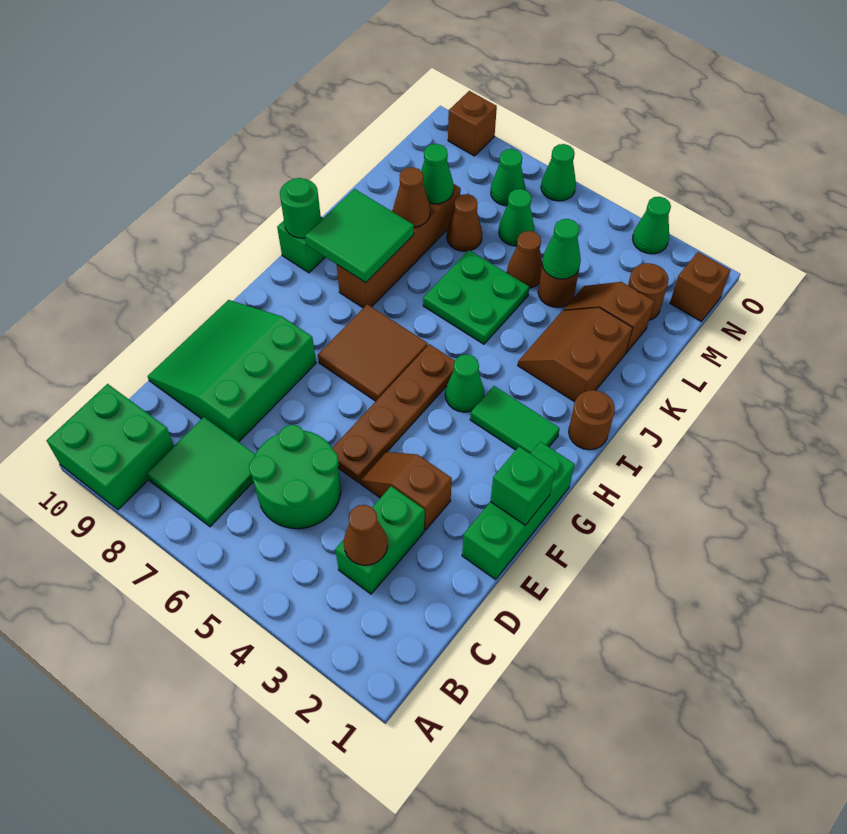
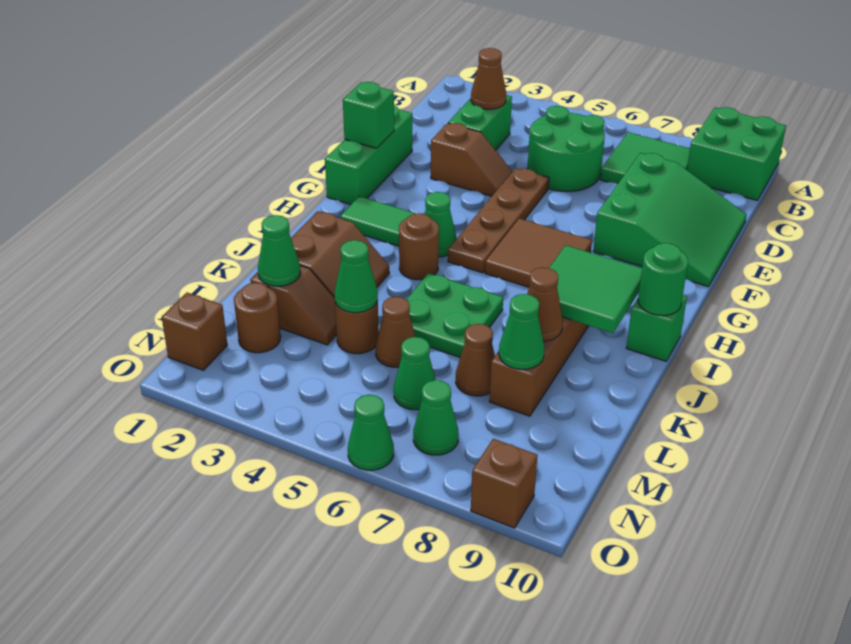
brown round brick I1 level 1 -> brown round brick I4 level 1
green cone O3 level 1 -> green cone L2 level 2

